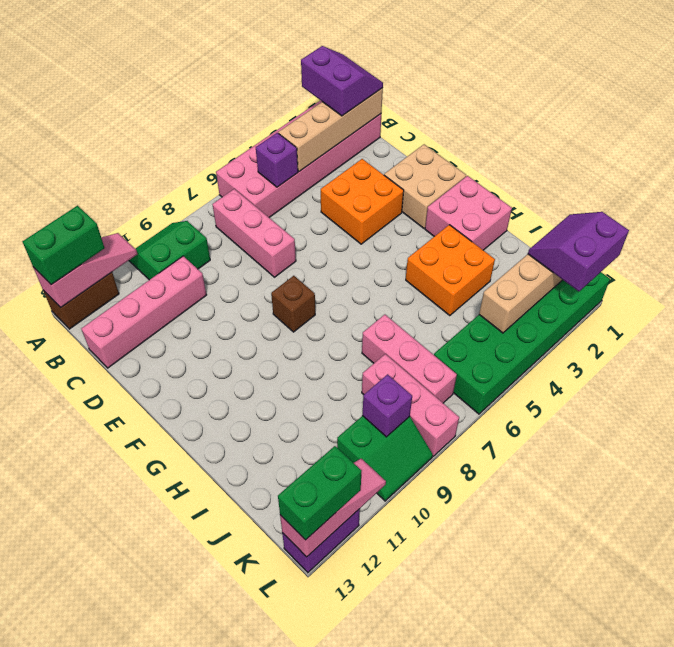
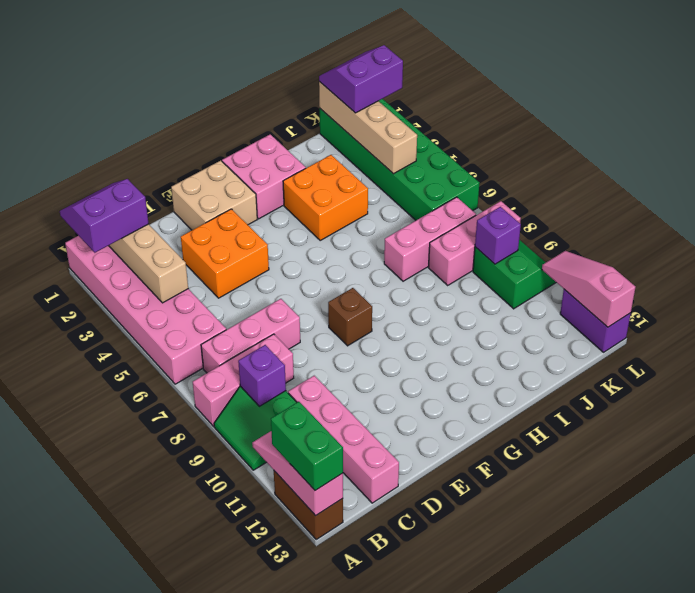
none -> pink brick A8:C8 level 1
purple brick B5 level 2 -> purple brick B9 level 2
purple slope K1:L2 level 3 top L -> purple slope K1:L2 level 3 top 2
green brick L12:L13 level 3 -> none

